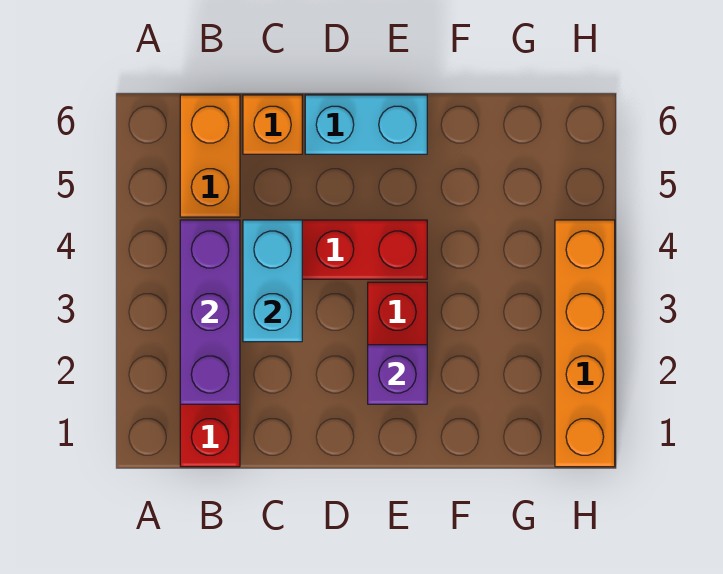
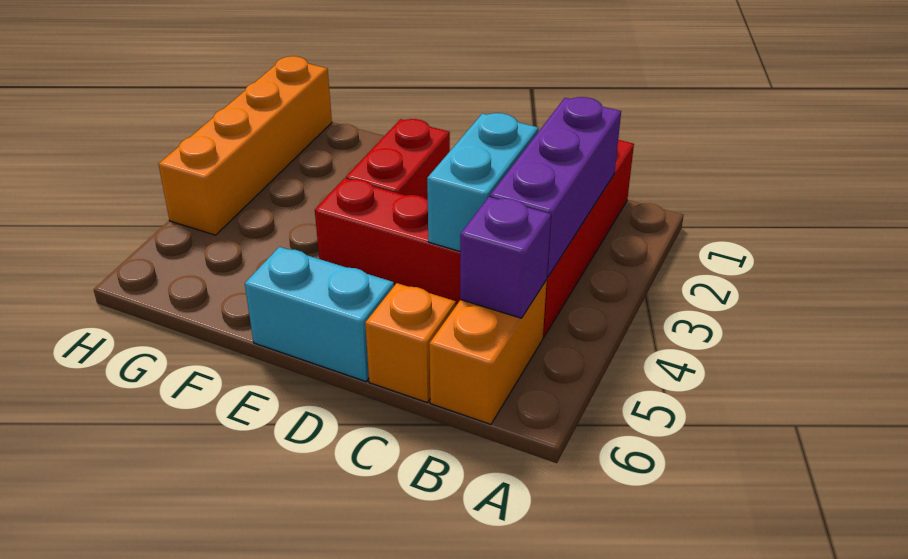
purple brick E2 level 2 -> purple brick B5 level 2

